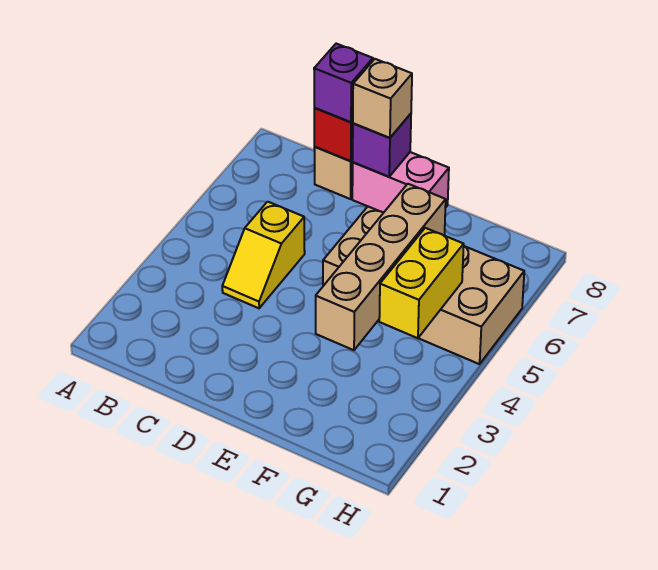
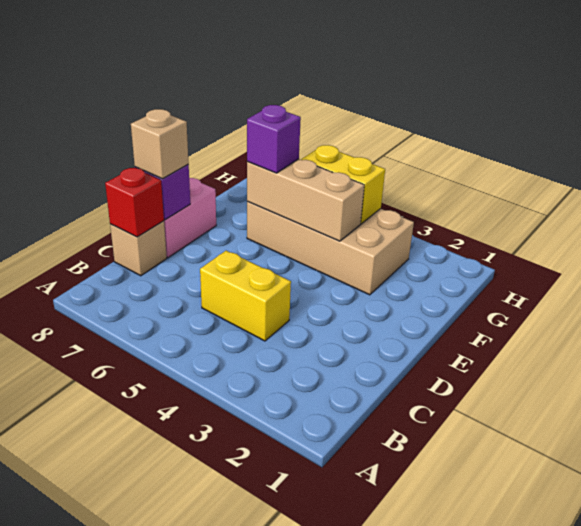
yellow slope C4:C5 level 1 top 5 -> yellow brick C4:C5 level 1
purple brick C8 level 3 -> purple brick F6 level 3
tan brick E5:H6 level 1 -> tan brick F3:G6 level 1
tan brick F3:F6 level 2 -> tan brick F4:F6 level 2

